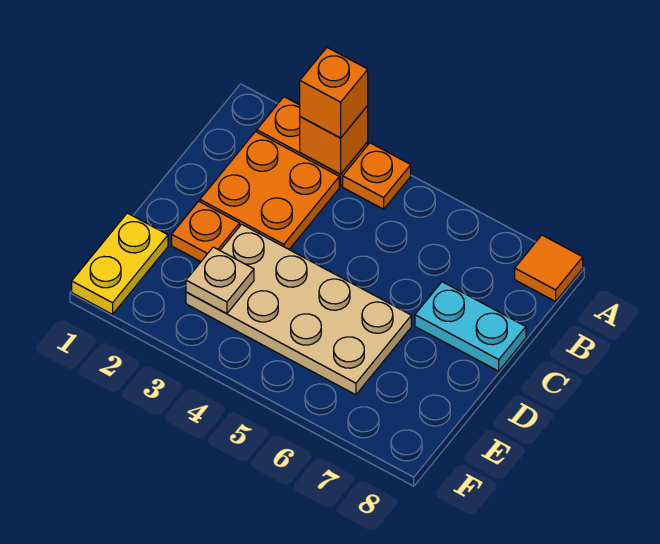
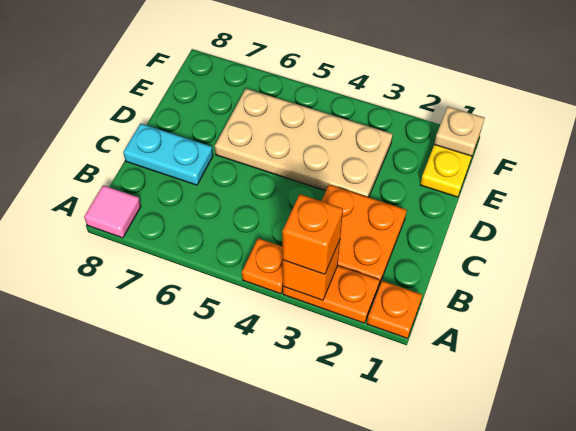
orange tile A8 level 1 -> pink tile A8 level 1
orange plate D2 level 1 -> orange plate A1 level 1
tan plate E3 level 2 -> tan plate F1 level 2

